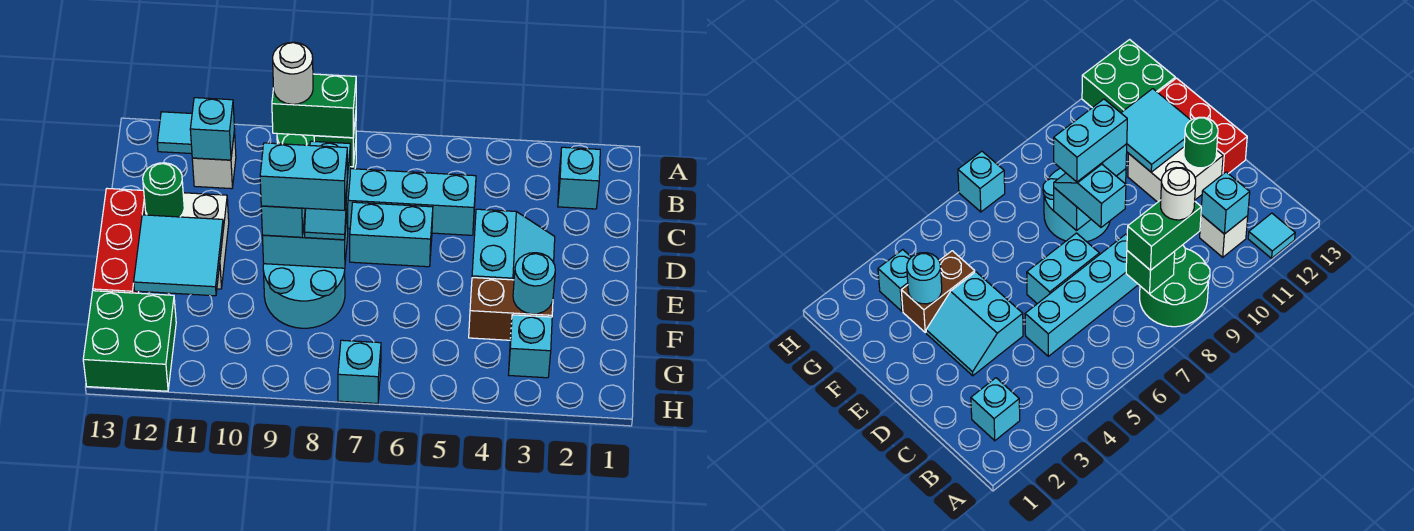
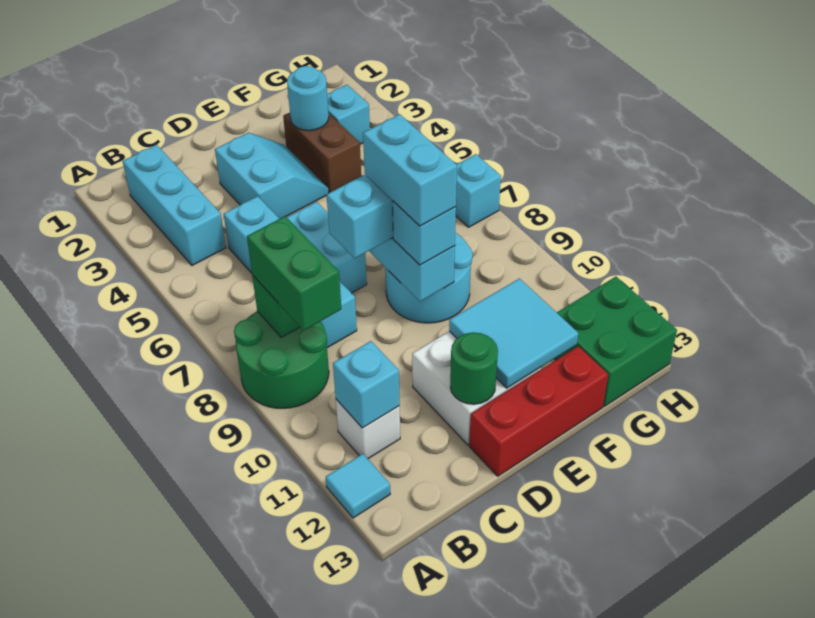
cyan brick B2 level 1 -> cyan brick B2:B4 level 1
white round brick B9 level 4 -> none
cyan slope D3:E4 level 1 top 4 -> cyan slope D3:E4 level 1 top D

